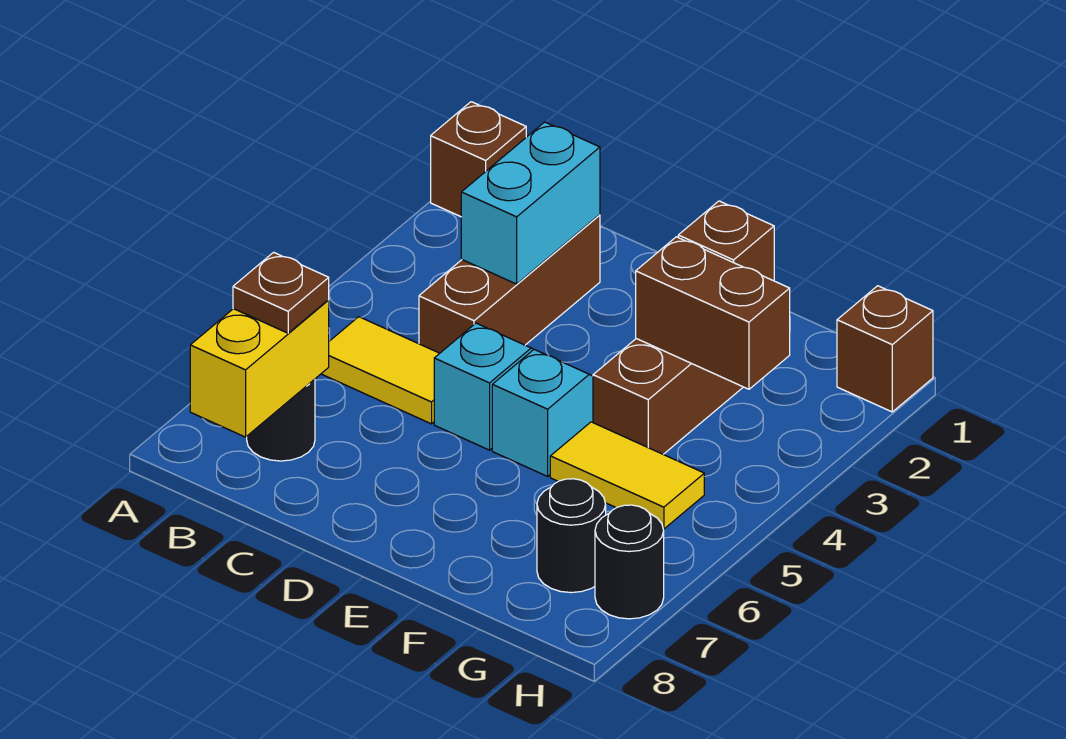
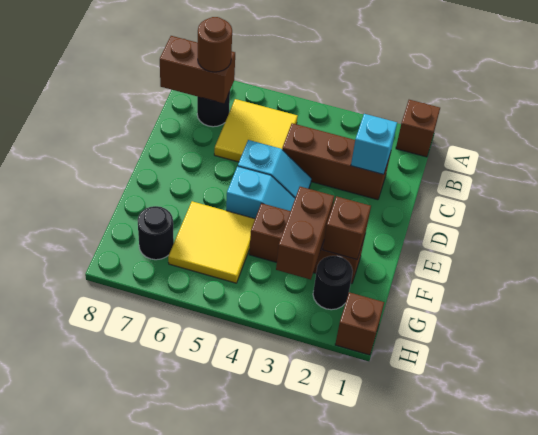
yellow tile B5:C5 level 1 -> yellow tile B5:C6 level 1
yellow brick B7:B8 level 2 -> brown brick B7:B8 level 2
brown plate B7 level 3 -> brown round brick B7 level 3
cyan brick C2:C3 level 2 -> cyan brick C2 level 2
yellow tile F5:G5 level 1 -> yellow tile F5:G6 level 1
black round brick H7 level 1 -> black round brick G2 level 1

